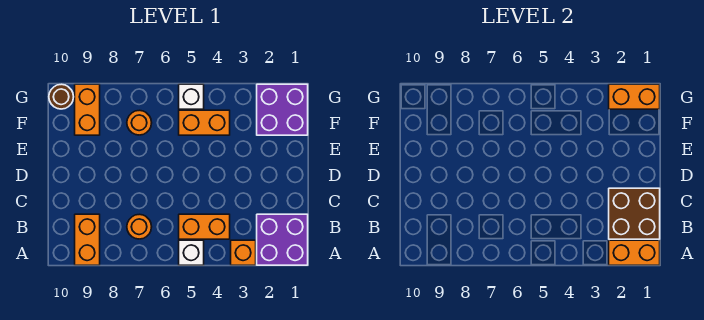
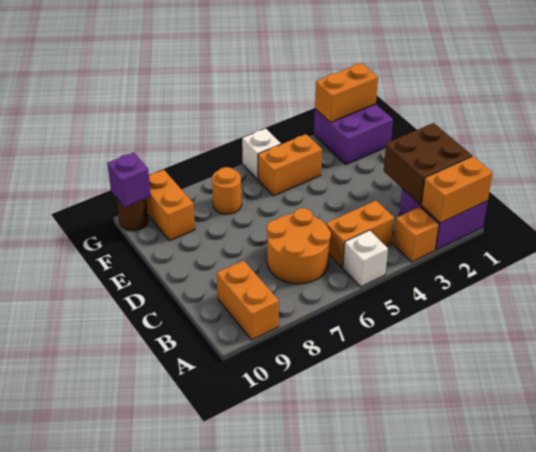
orange round brick B7 level 1 -> orange round brick B6:C7 level 1
none -> purple brick G10 level 2

